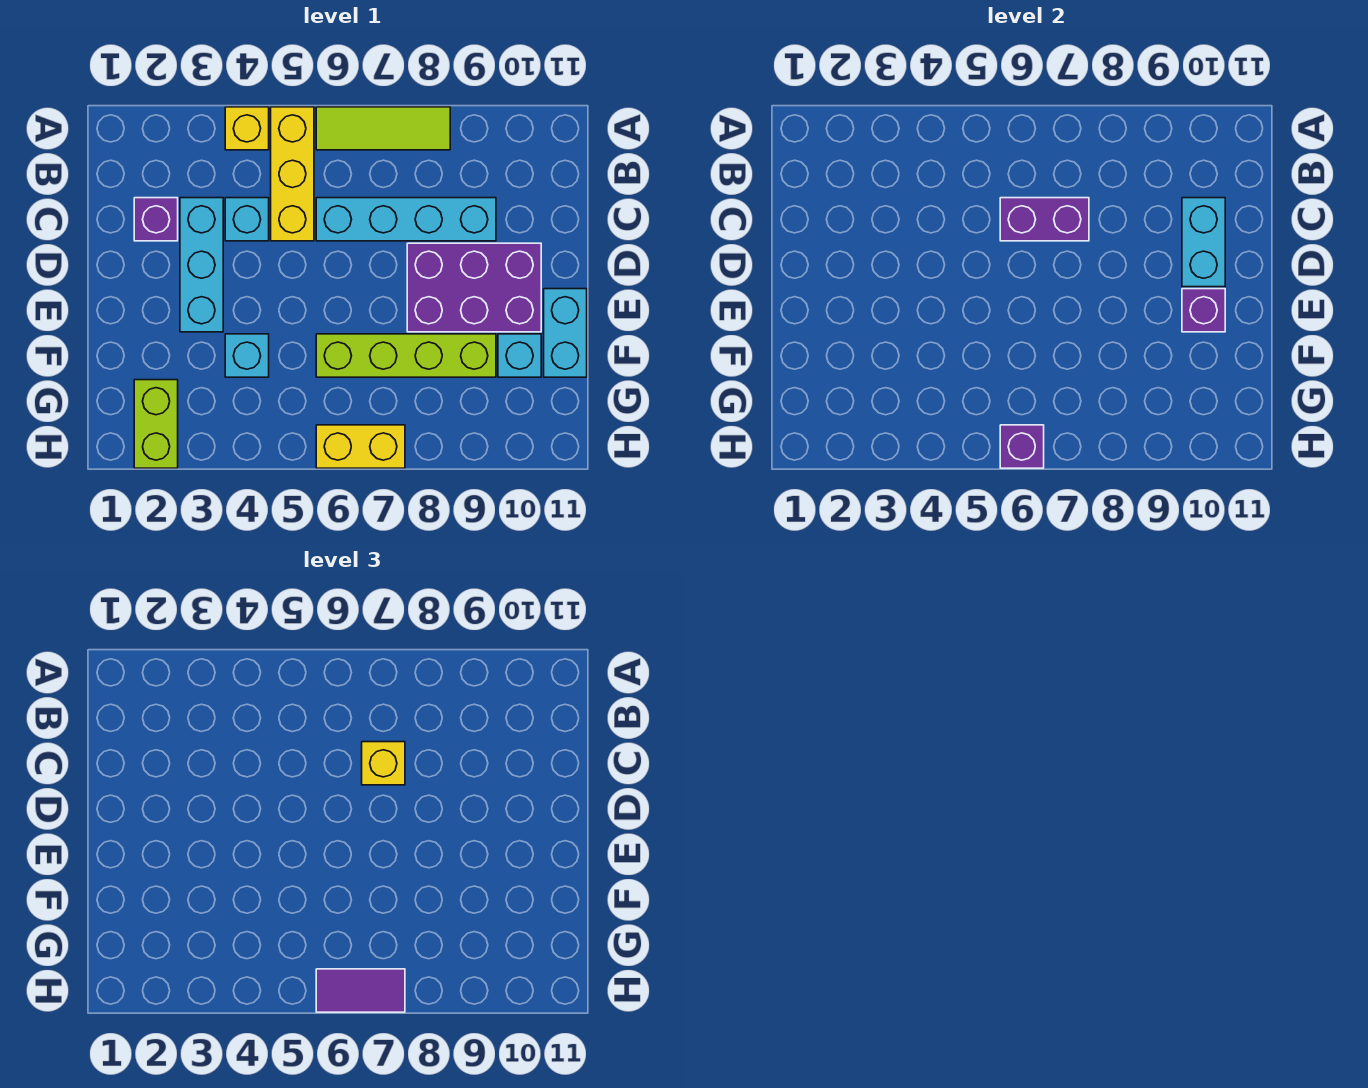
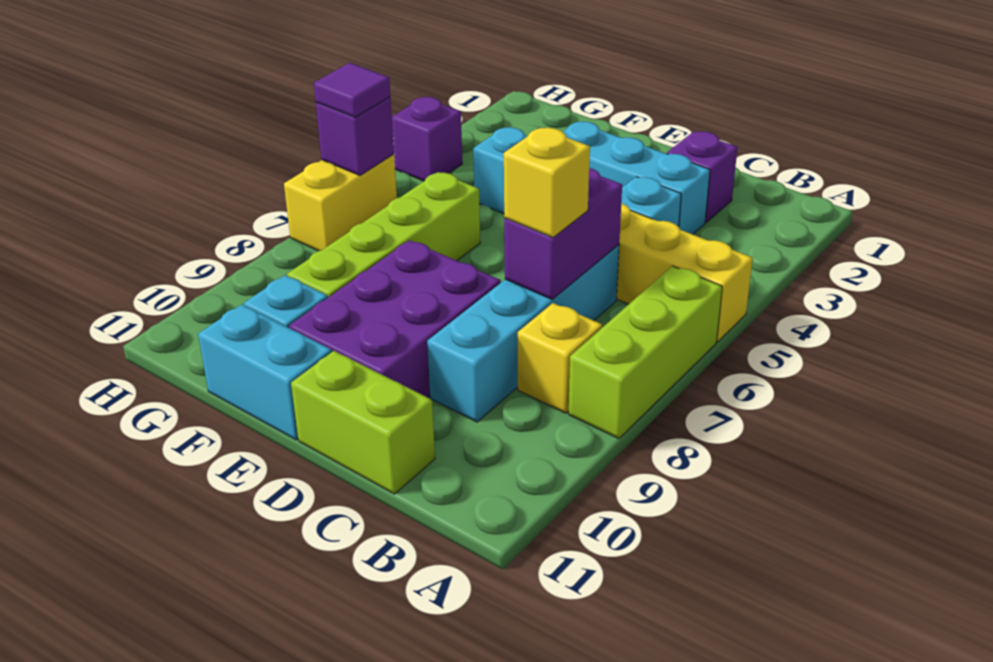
yellow brick A4 level 1 -> yellow brick B8 level 1
lime tile A6:A8 level 1 -> lime brick A6:A8 level 1
cyan brick C10:D10 level 2 -> none
purple brick E10 level 2 -> purple brick H4 level 1
lime brick G2:H2 level 1 -> lime brick C11:D11 level 1
purple tile H6:H7 level 3 -> purple tile H6 level 3

